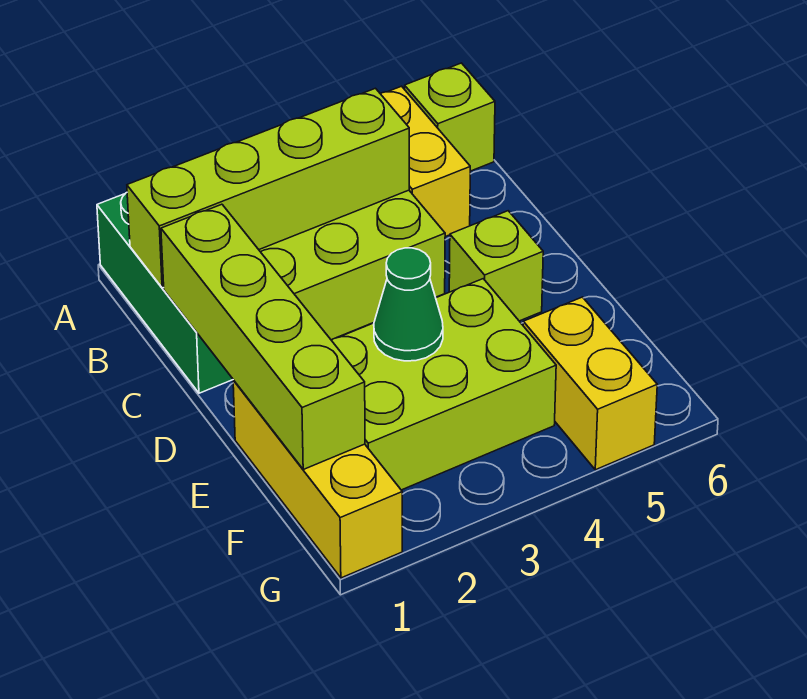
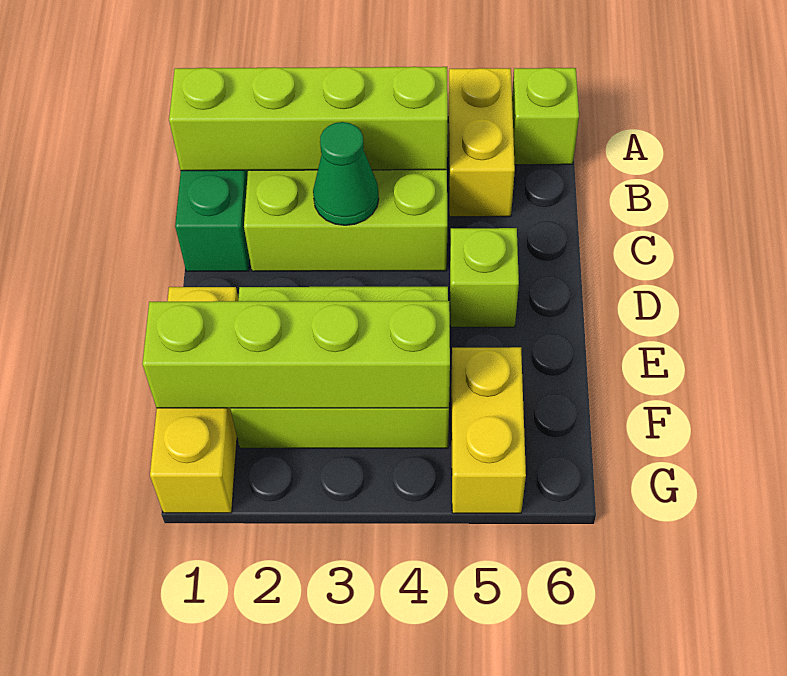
lime brick C1:F1 level 2 -> lime brick F1:F4 level 2
green cone E3 level 2 -> green cone C3 level 2

